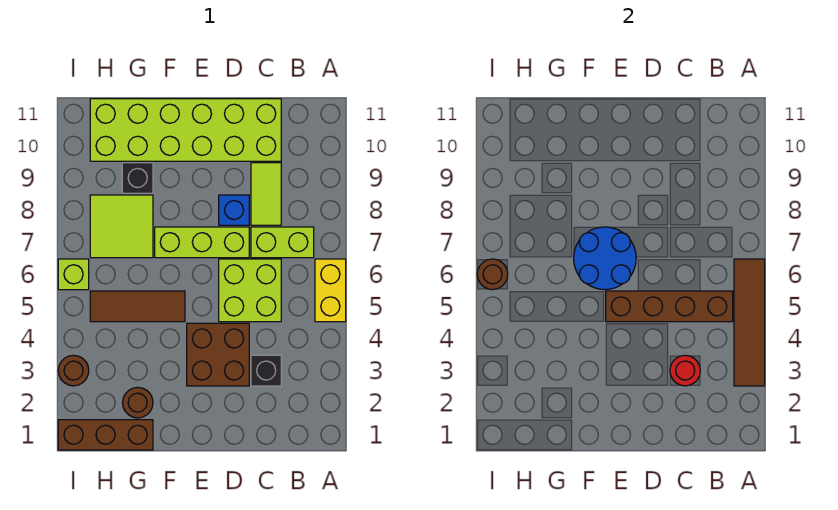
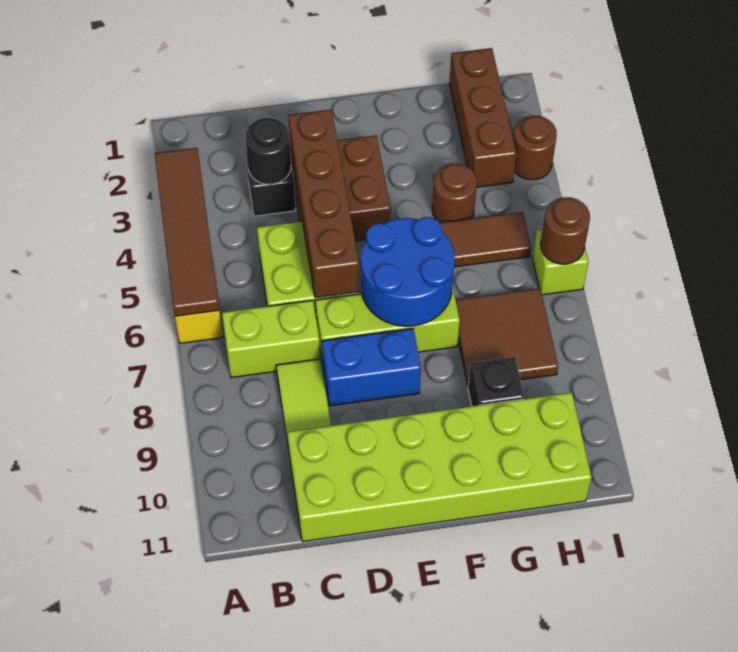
brown brick B5:E5 level 2 -> brown brick D3:D6 level 2
red round brick C3 level 2 -> black round brick C3 level 2
blue brick D8 level 1 -> blue brick D8:E8 level 1
brown brick G1:I1 level 1 -> brown brick H1:H3 level 1
brown round brick G2 level 1 -> brown round brick G4 level 1
lime tile G7:H8 level 1 -> brown tile G7:H8 level 1

